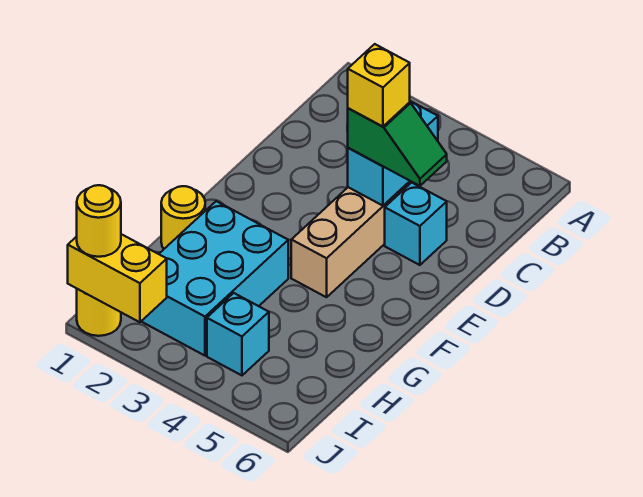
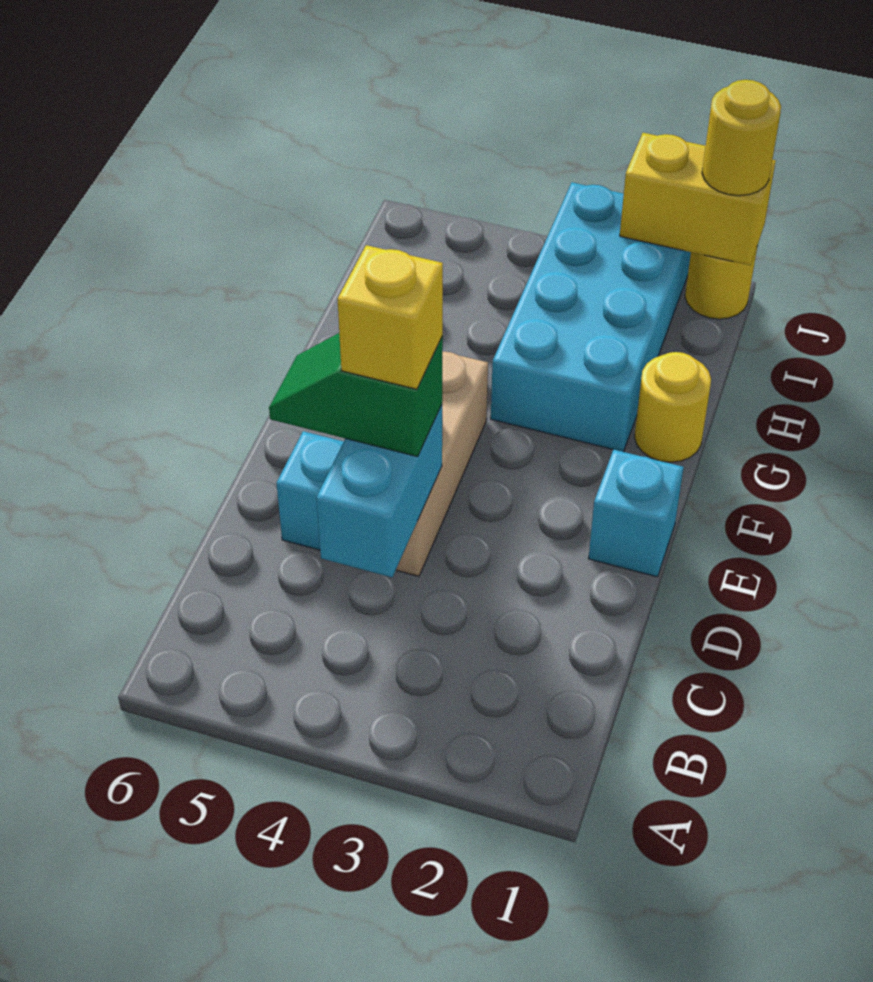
cyan brick G2:I3 level 1 -> cyan brick G2:J3 level 1
cyan brick I4 level 1 -> cyan brick E1 level 1

